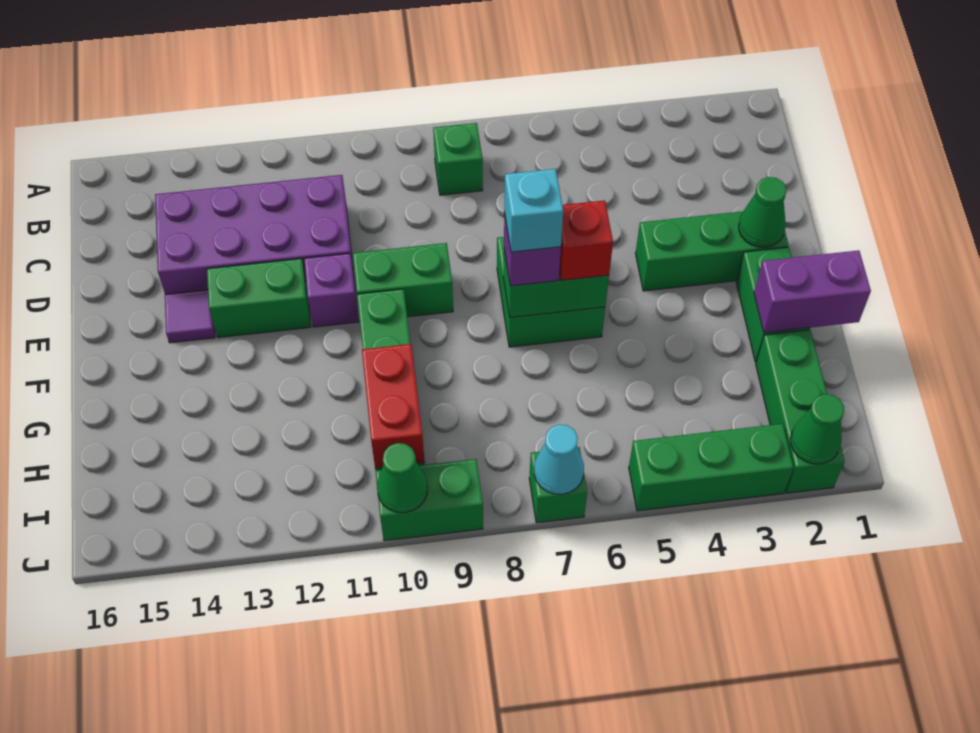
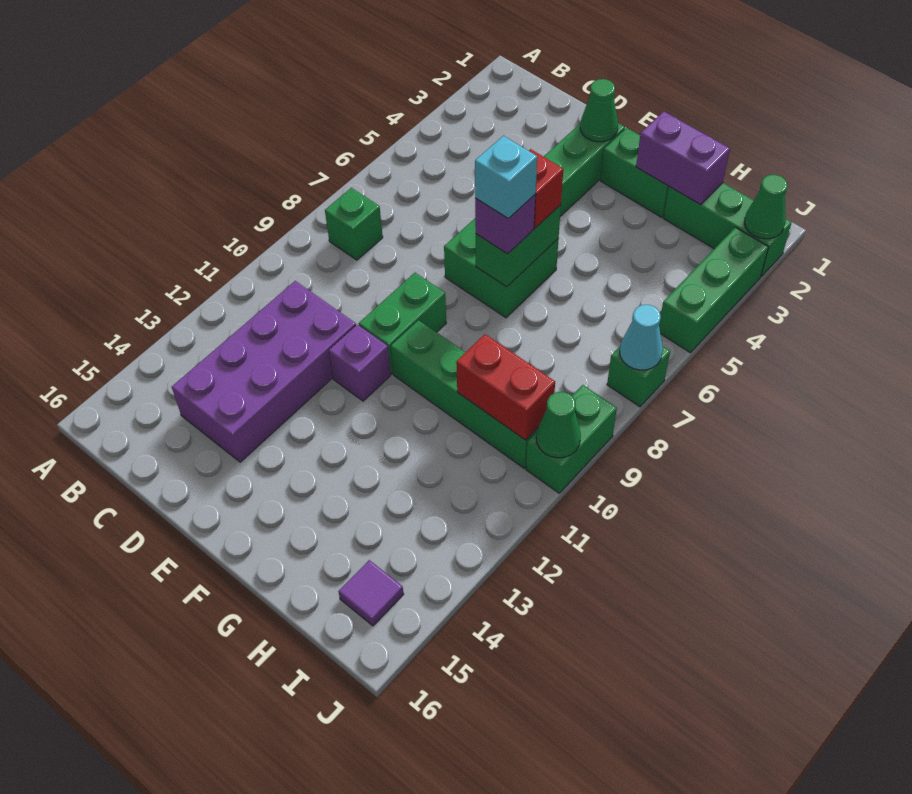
green brick E12:E13 level 1 -> none
purple tile E14 level 1 -> purple tile I15 level 1
purple brick G1:G2 level 2 -> purple brick G2:H2 level 2

